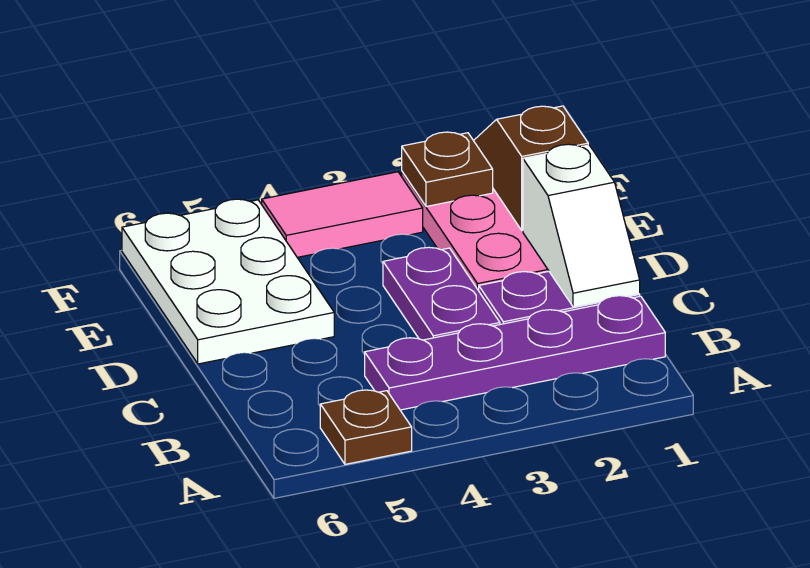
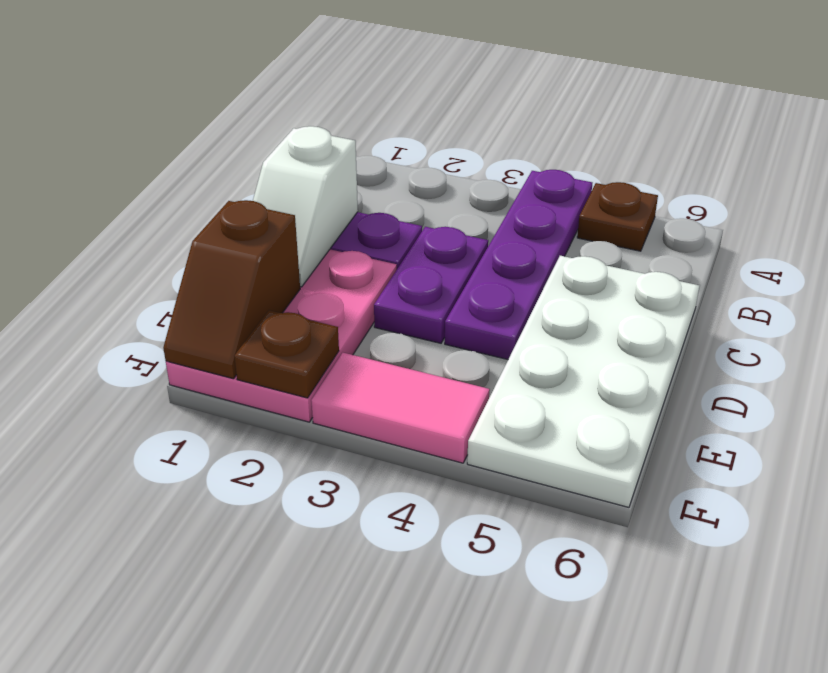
purple plate B1:B4 level 1 -> purple plate A4:D4 level 1
white slope C1:D1 level 2 top D -> white slope C1:D1 level 2 top C
white plate D5:F6 level 1 -> white plate C5:F6 level 1

